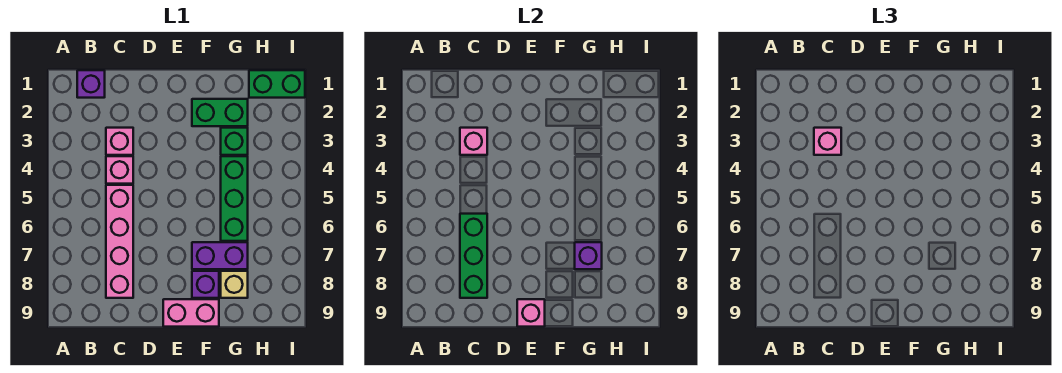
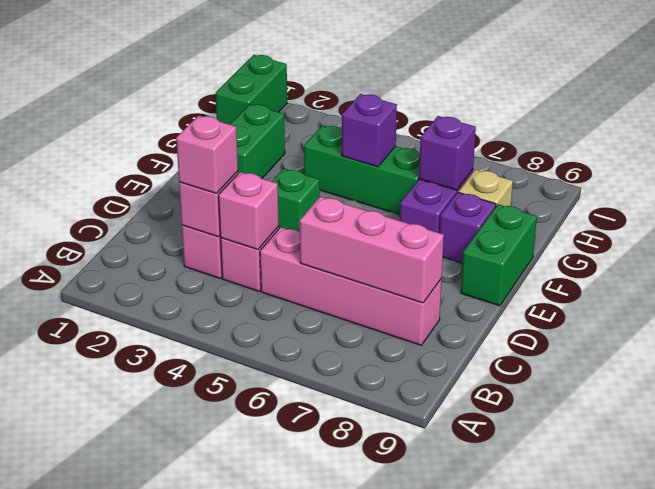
purple brick B1 level 1 -> purple brick G5 level 2
green brick C6:C8 level 2 -> pink brick C6:C8 level 2
pink brick E9:F9 level 1 -> green brick E9:F9 level 1
pink brick E9 level 2 -> pink brick C4 level 2
green brick G3 level 1 -> green brick E4 level 1

